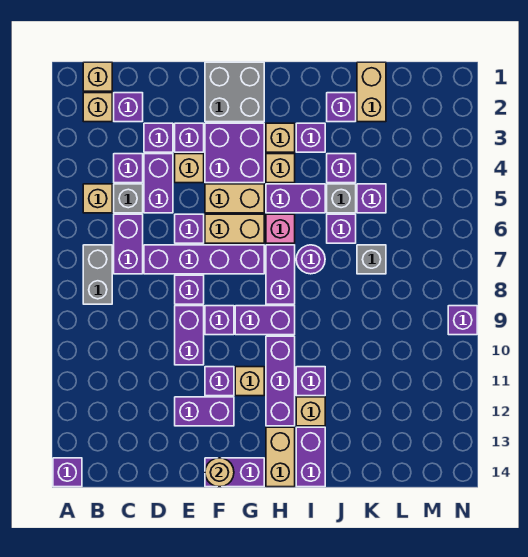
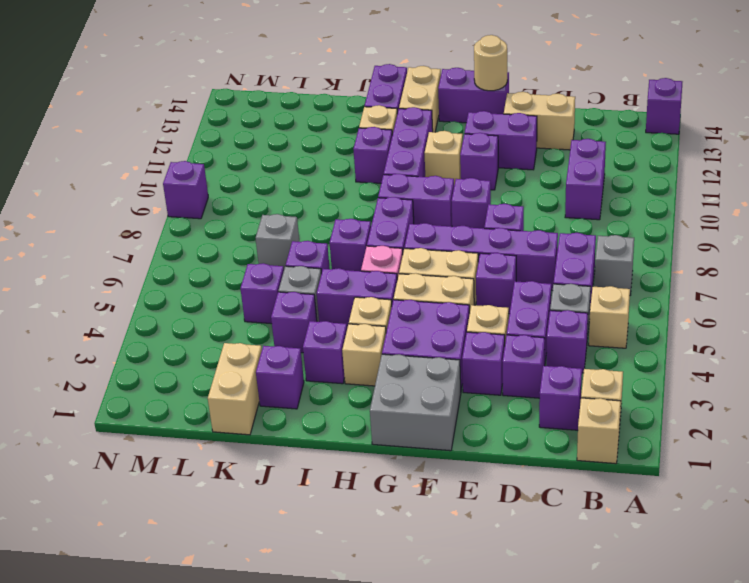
grey brick B7:B8 level 1 -> grey brick B7 level 1
none -> tan brick D13:E13 level 1
purple brick E9:E10 level 1 -> purple brick C10:C11 level 1
purple round brick I7 level 1 -> purple brick I7 level 1

